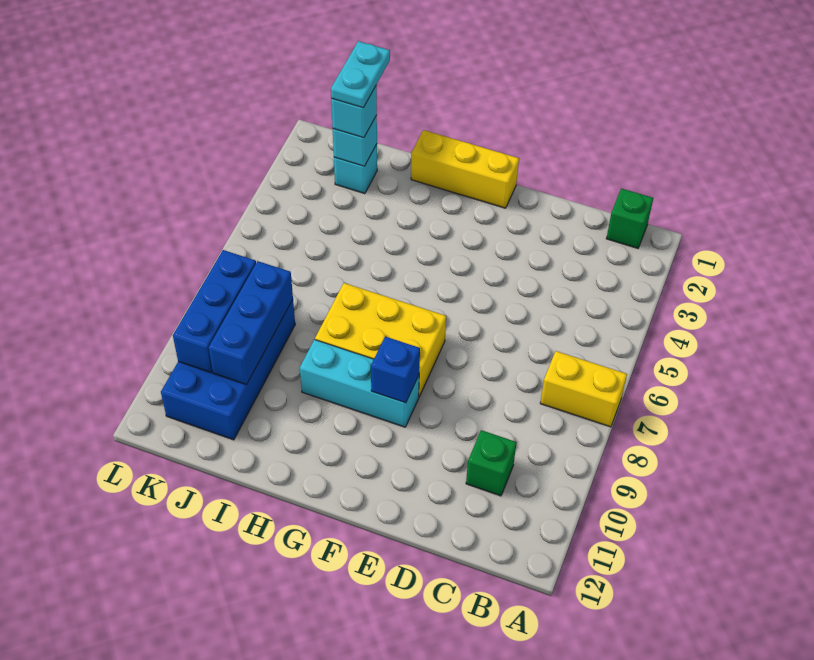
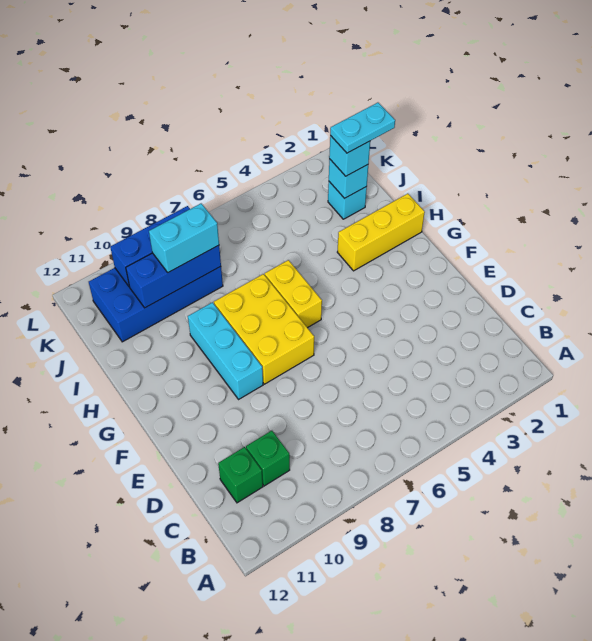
yellow brick A7:B7 level 1 -> yellow brick G6:H6 level 1
green brick B1 level 1 -> green brick C11 level 1
yellow brick F1:H1 level 1 -> yellow brick H1:H3 level 1
blue brick F9 level 2 -> none
none -> cyan brick J8:J9 level 3

